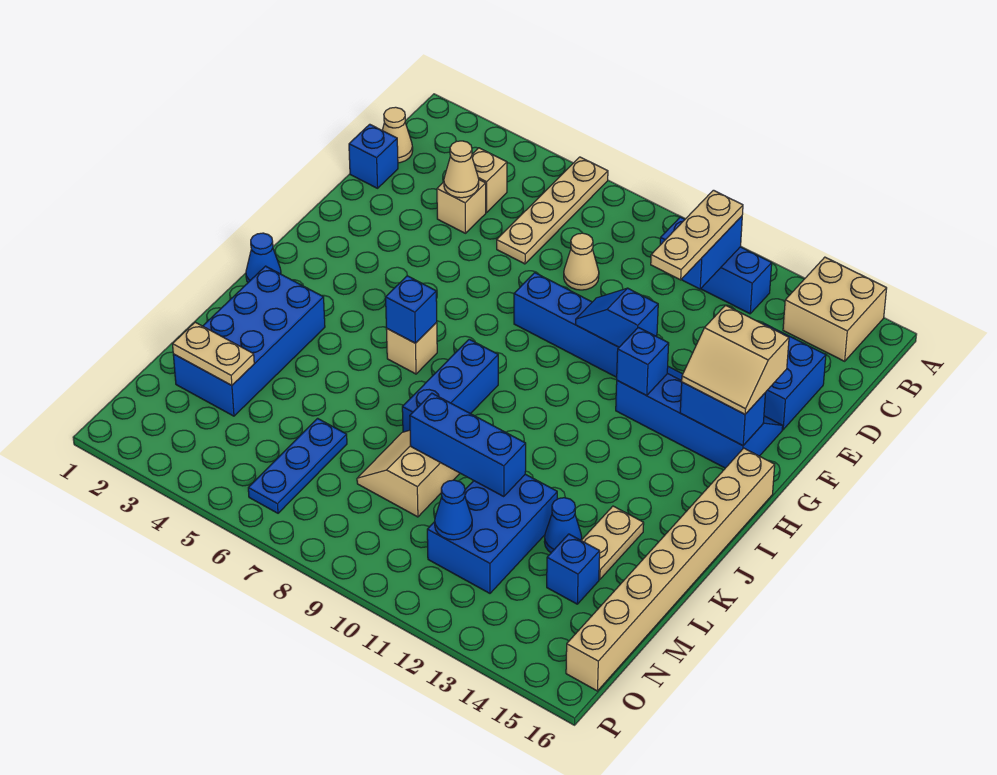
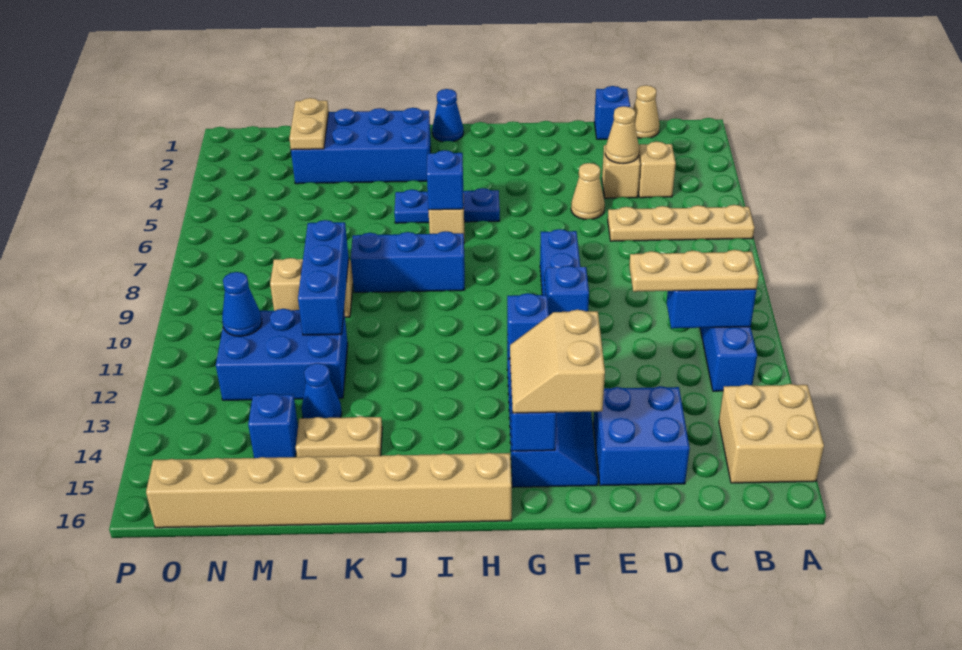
tan cone D8 level 1 -> tan cone E5 level 1
blue plate M6:O6 level 1 -> blue plate H5:J5 level 1

